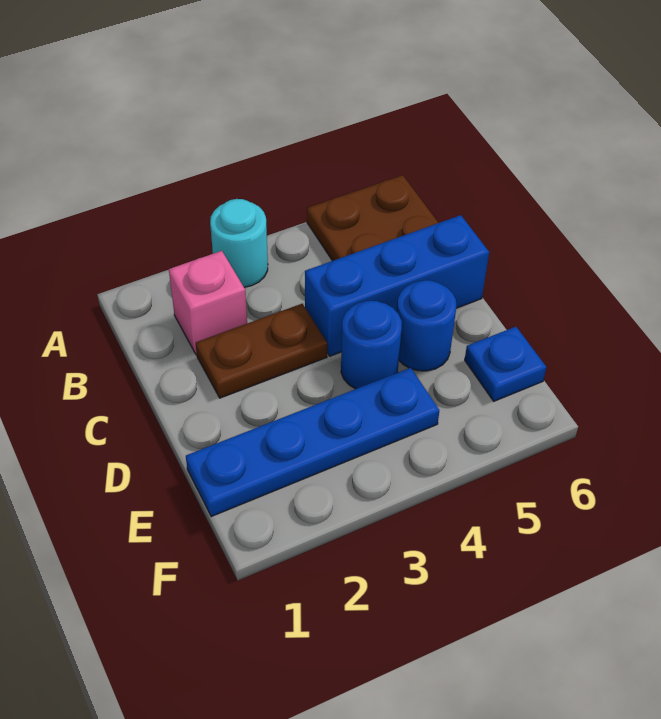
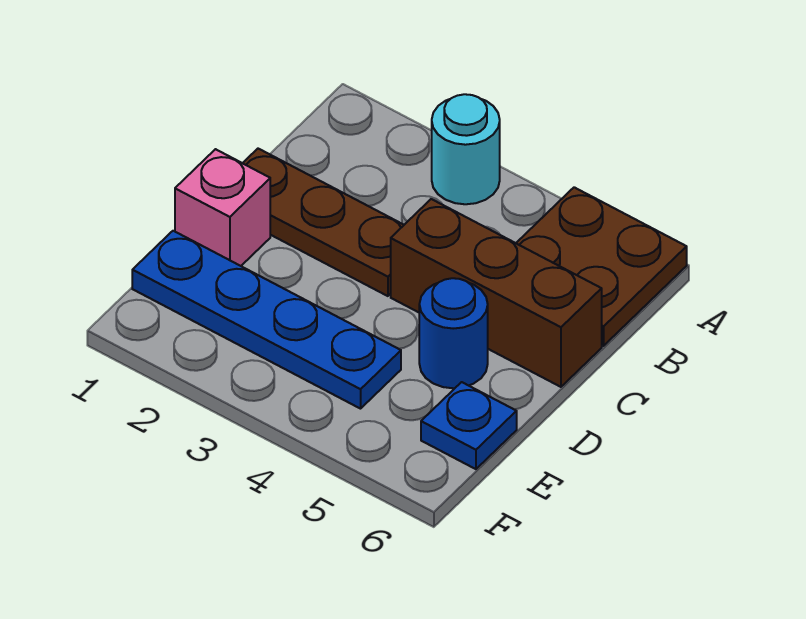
pink brick B2 level 1 -> pink brick D1 level 1
brown plate C2:C3 level 1 -> brown plate C1:C3 level 1
blue brick C4:C6 level 1 -> brown brick C4:C6 level 1
blue round brick D4 level 1 -> none

